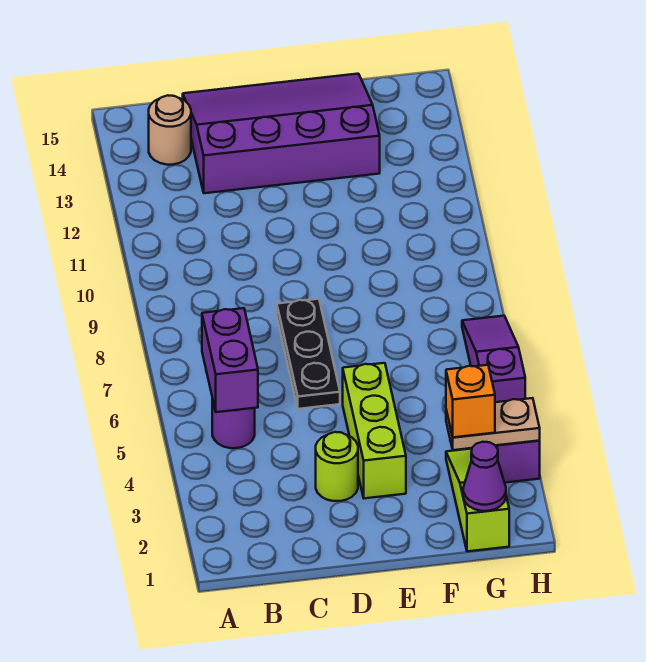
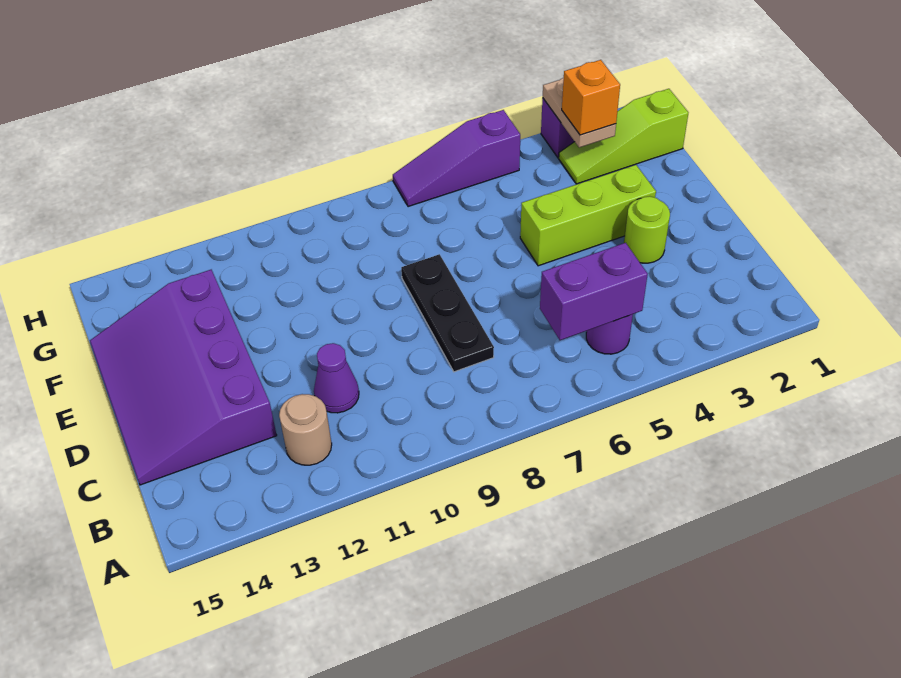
tan round brick B14 level 1 -> tan round brick B12 level 1
black plate D6:D8 level 1 -> black plate C8:E8 level 1
purple cone G1 level 2 -> purple cone C11 level 1

